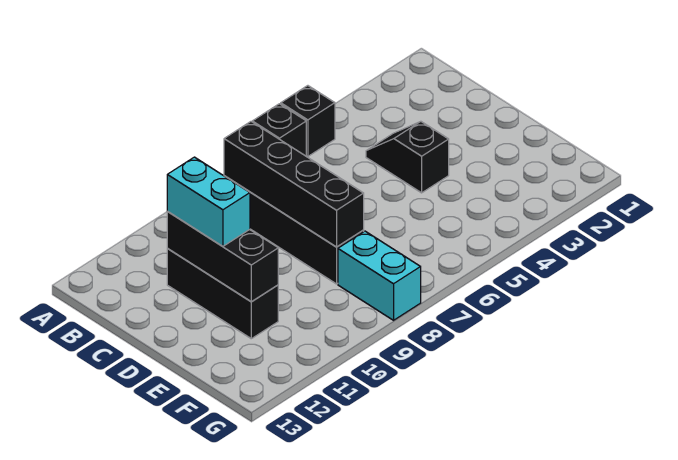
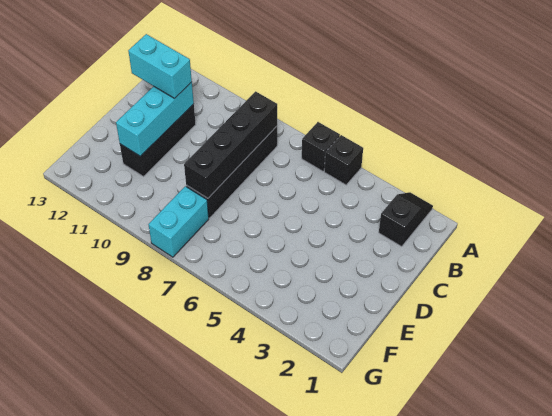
black slope C4:D4 level 1 top D -> black slope A2:B2 level 1 top B
black brick C11:E11 level 2 -> cyan brick C11:E11 level 2
cyan brick C11:D11 level 3 -> cyan brick C11:C12 level 3

